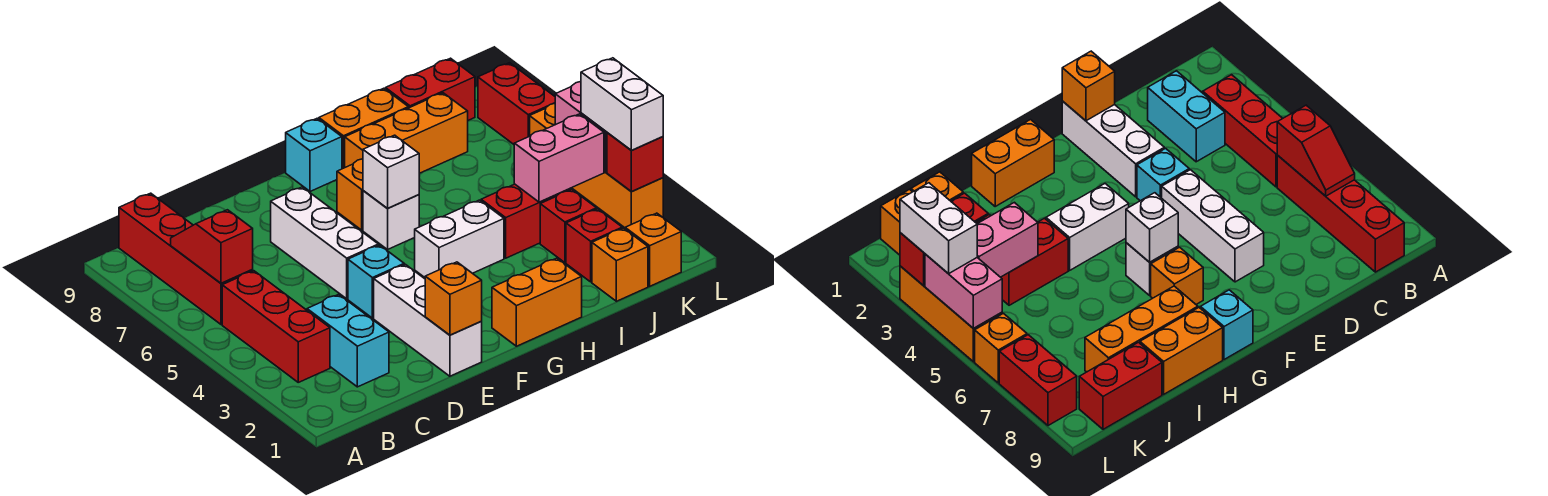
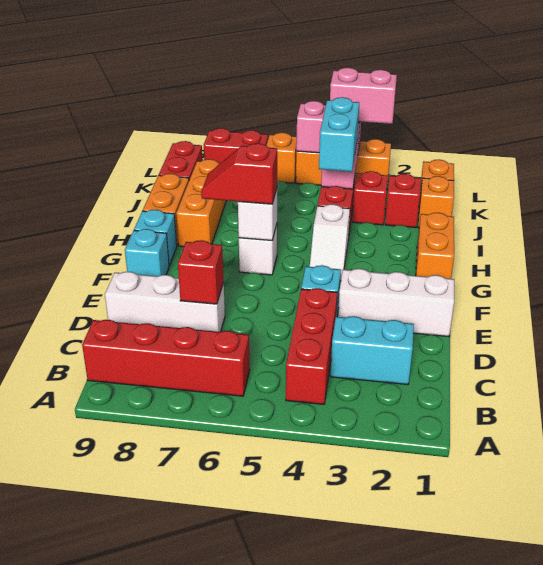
red brick B3:B5 level 1 -> red brick B4:D4 level 1
red slope B6:B7 level 2 top 6 -> red slope G6:G7 level 3 top 6
orange brick E1 level 2 -> none
white brick E5:E7 level 1 -> white brick D7:D9 level 1
none -> cyan brick F9 level 1
white brick G4:H4 level 1 -> white slope G4:H4 level 1 top H
orange brick G7 level 1 -> none
none -> cyan brick I4:J4 level 3
red brick L3 level 2 -> red brick D7 level 2
white brick L3:L4 level 3 -> pink brick L3:L4 level 3

